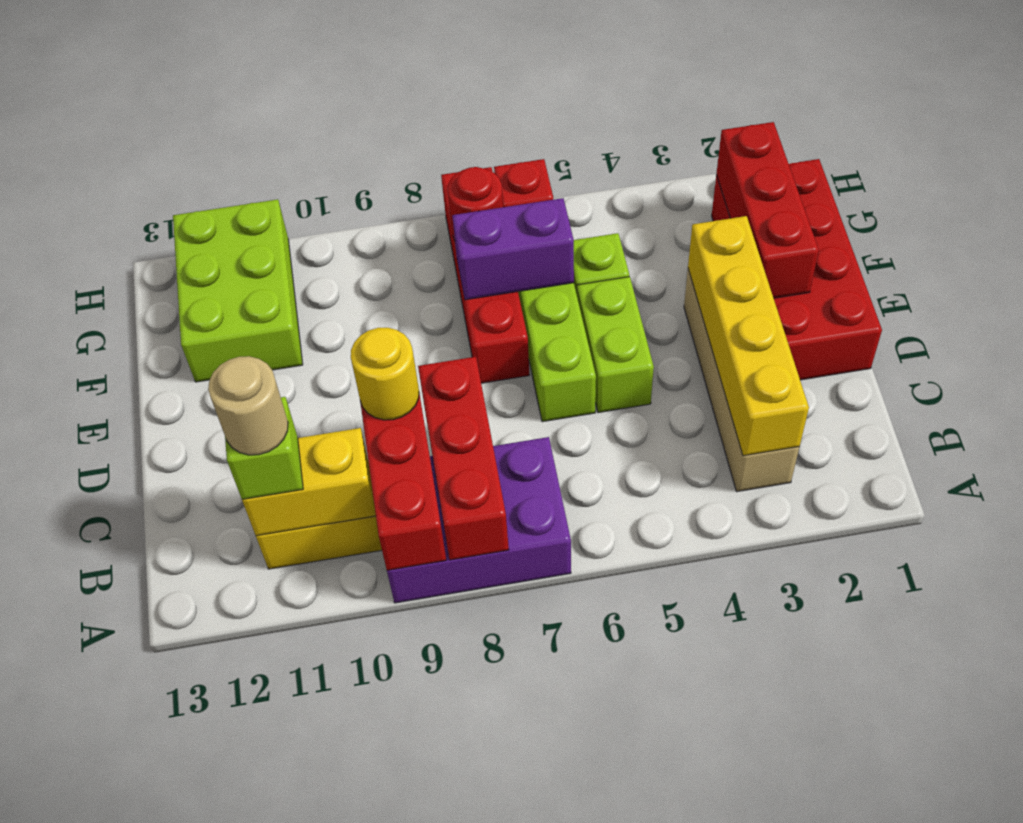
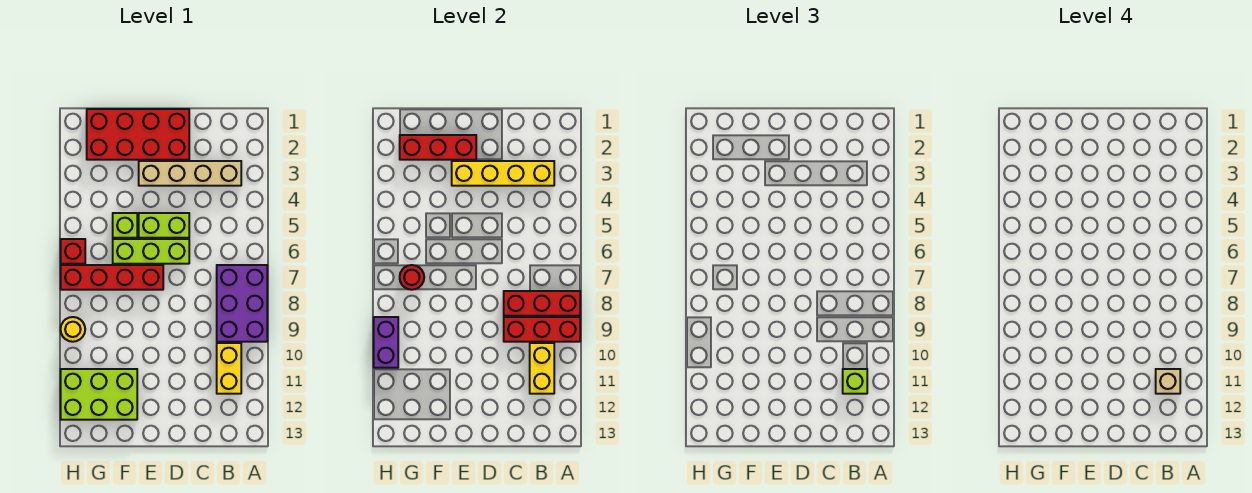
tan round brick B11 level 4 -> tan brick B11 level 4
yellow round brick C9 level 3 -> yellow round brick H9 level 1
purple brick F6:F7 level 2 -> purple brick H9:H10 level 2

